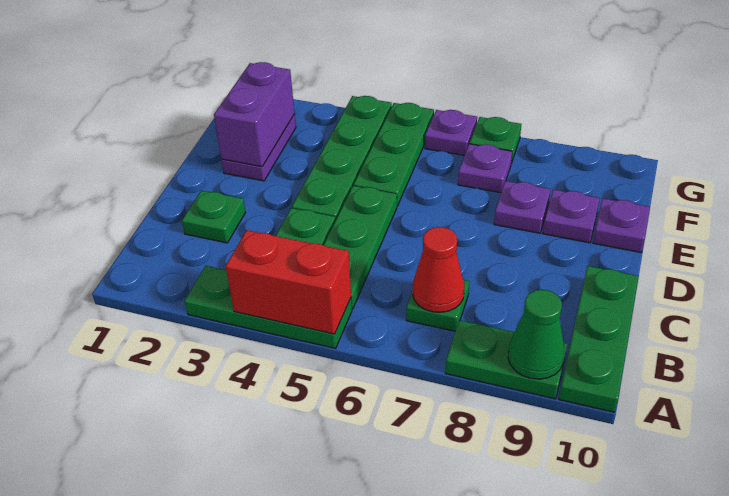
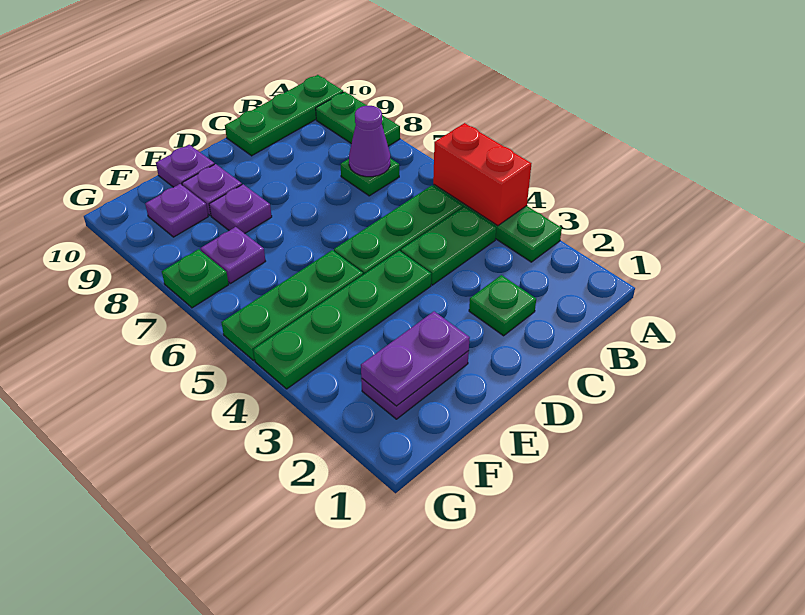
green cone A9 level 2 -> none
red cone B7 level 2 -> purple cone B7 level 2
purple brick E2:F2 level 2 -> purple plate E2:F2 level 2
purple plate G6 level 1 -> purple plate F9 level 1

